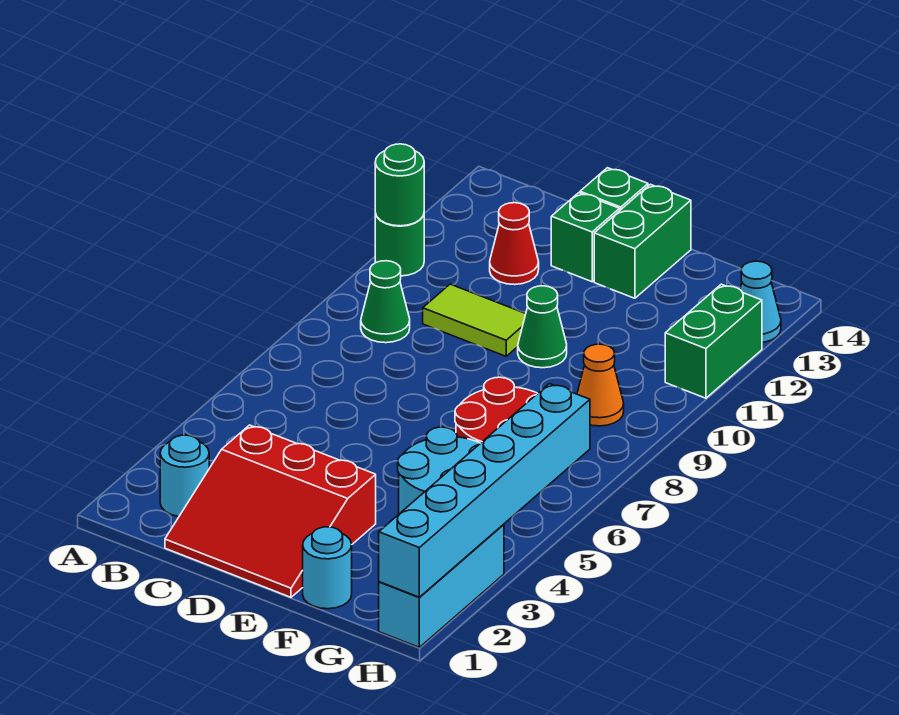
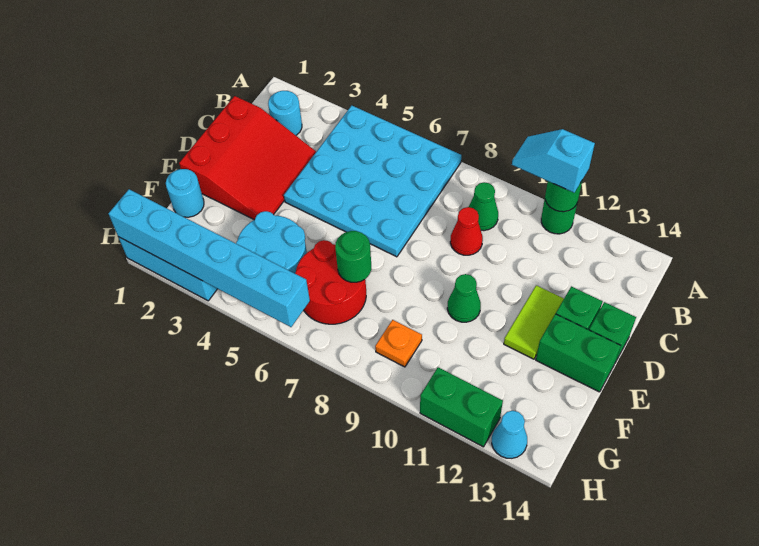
none -> cyan plate A4:D7 level 1
none -> cyan slope A10:A11 level 3 top 11
red slope C1:E3 level 1 top 3 -> red slope C1:E3 level 1 top 1
lime tile C10:D10 level 1 -> lime tile D12:E12 level 1
red cone C12 level 1 -> red cone C9 level 1
none -> green round brick F7 level 2
orange cone G9 level 1 -> orange plate G9 level 1

